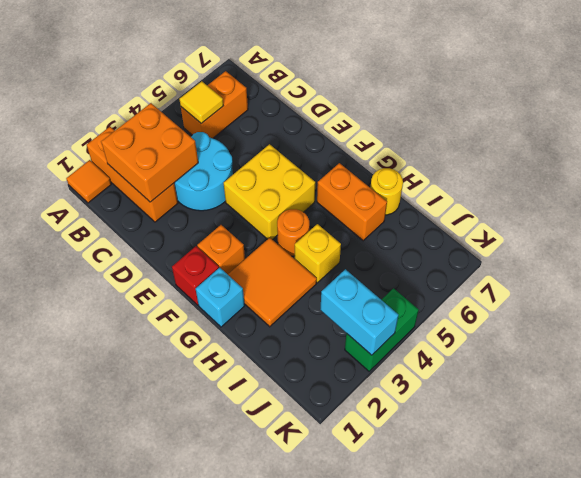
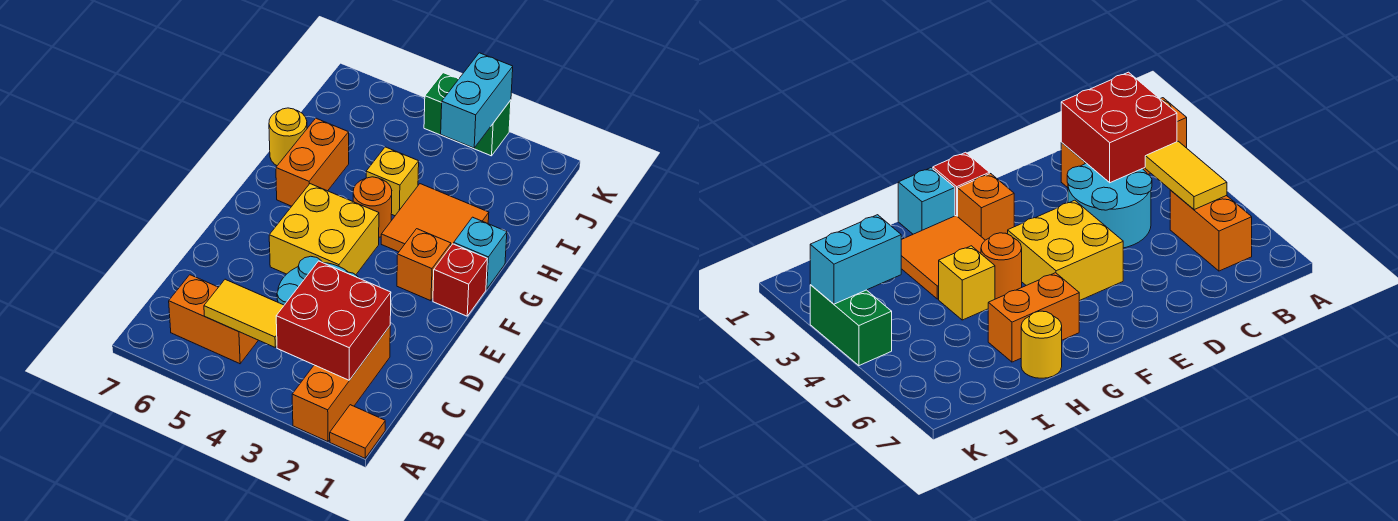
orange brick B2:C3 level 2 -> red brick B2:C3 level 2
yellow tile B5 level 2 -> yellow tile B4:B5 level 2

